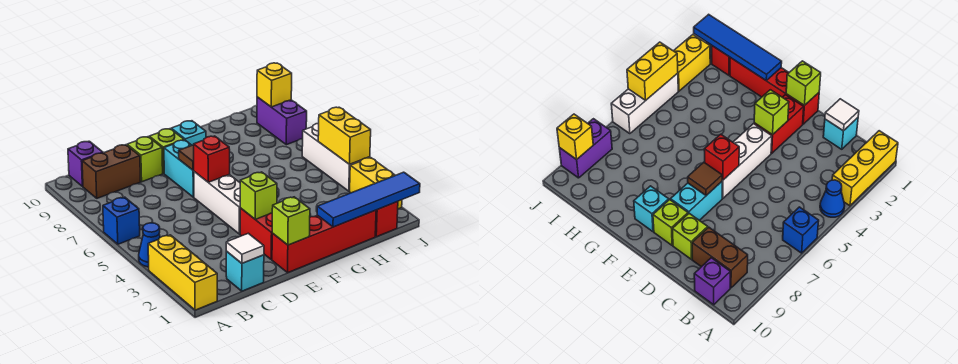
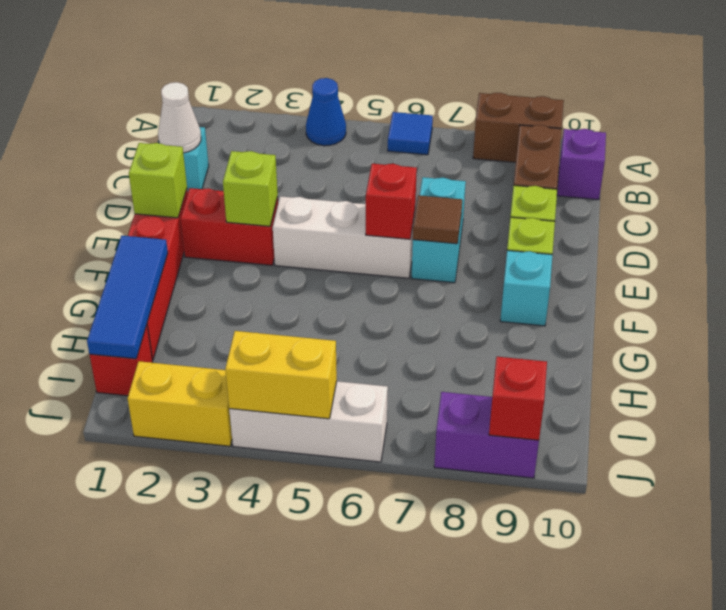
yellow brick A1:A3 level 1 -> none
blue brick A6 level 1 -> blue tile A6 level 1
none -> brown brick A8:A9 level 1
white tile C1 level 2 -> white cone C1 level 2
cyan brick E7:E8 level 1 -> cyan brick D7:E7 level 1
blue tile G1:J1 level 2 -> blue tile G1:I1 level 2
yellow brick J9 level 2 -> red brick J9 level 2

